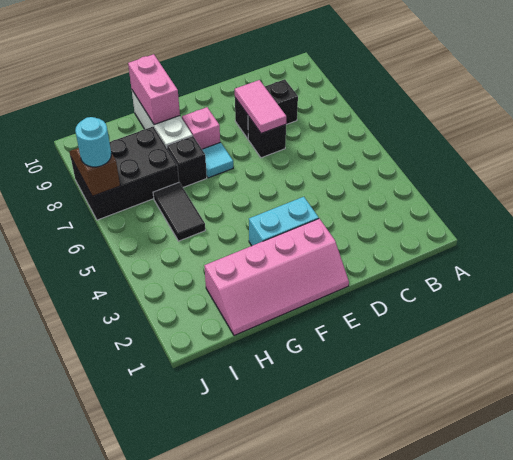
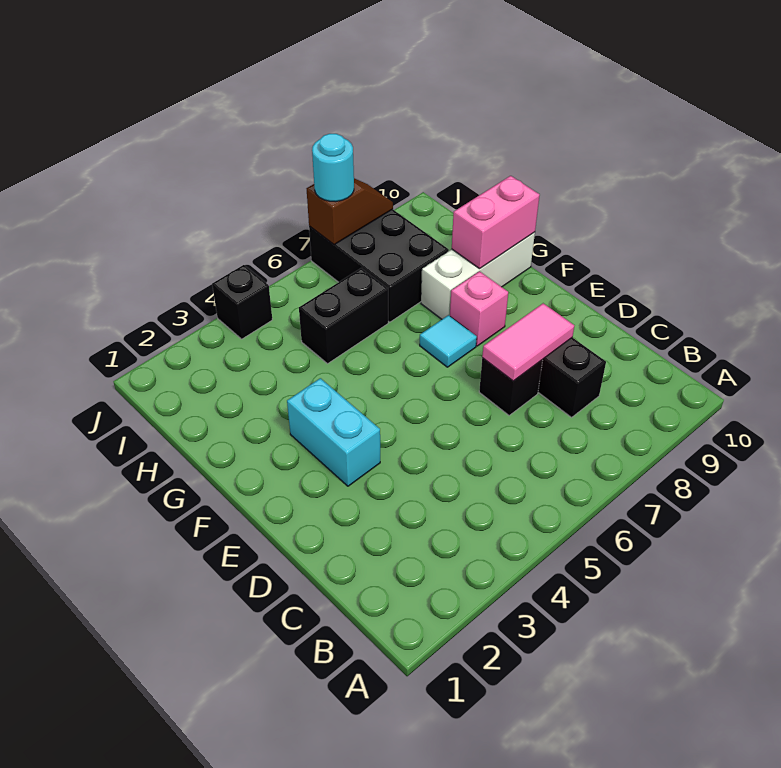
pink slope E1:H2 level 1 top 2 -> none
black brick G7 level 1 -> black brick J4 level 1
black tile H5:H6 level 1 -> black brick H5:H6 level 1

